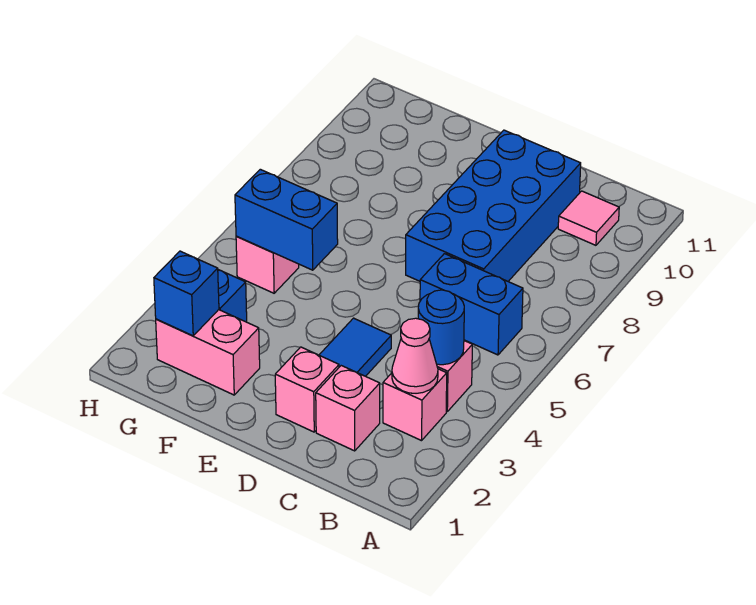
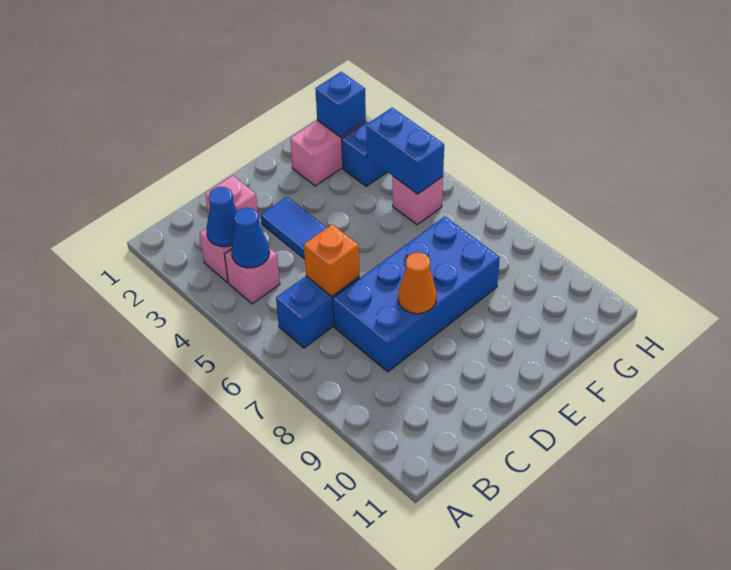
pink cone B3 level 2 -> blue cone B3 level 2
blue round brick B4 level 2 -> blue cone B4 level 2
pink tile B10 level 1 -> none
none -> orange brick C6 level 2
blue brick C7:D10 level 1 -> blue brick C7:F8 level 1
pink brick D2 level 1 -> none
none -> orange cone D8 level 2
blue brick F5:G5 level 2 -> blue brick G4:G5 level 2

